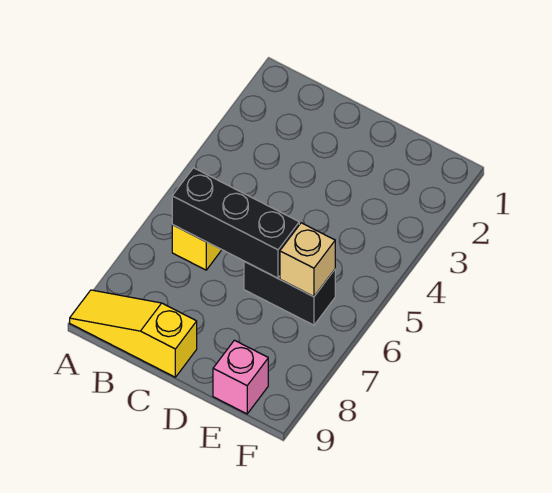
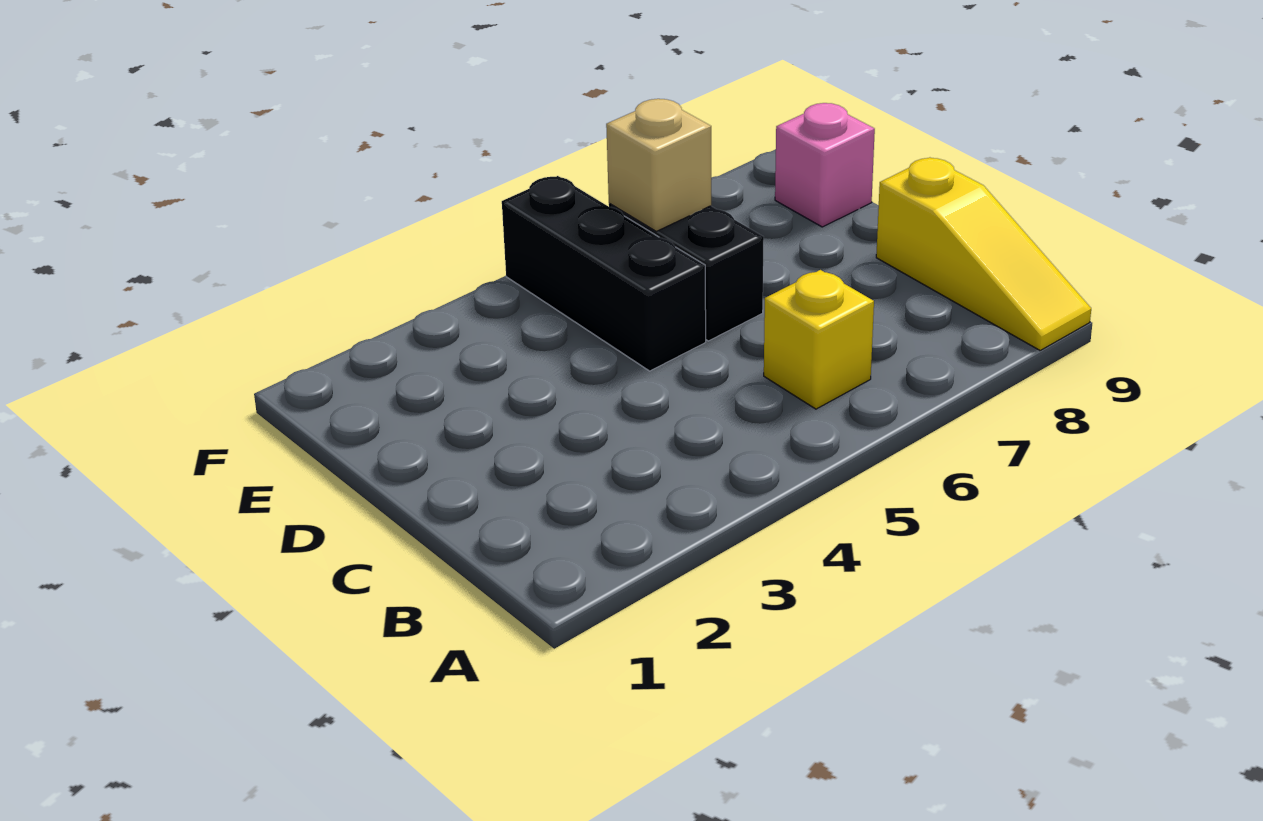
black brick B6:D6 level 2 -> black brick D5:F5 level 1

